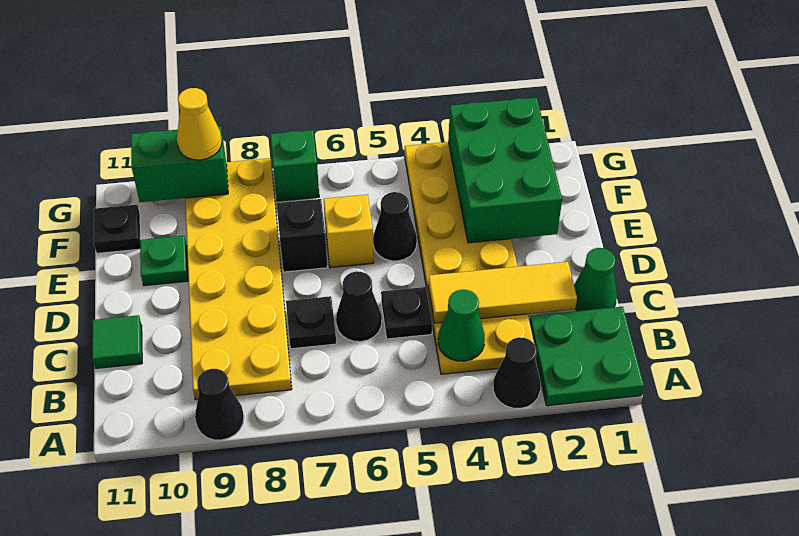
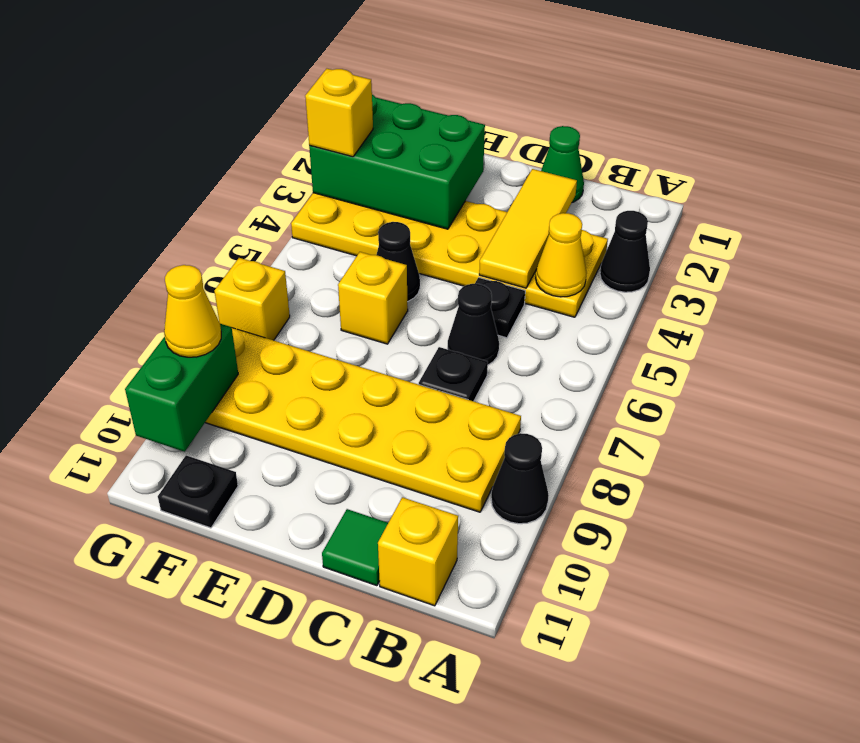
green plate A1:B2 level 1 -> none
green cone B4 level 2 -> yellow cone B4 level 2
none -> yellow brick B11 level 1
black brick E7 level 1 -> none
green plate E10 level 1 -> none
none -> yellow brick G3 level 3
green brick G7 level 1 -> yellow brick G7 level 1

